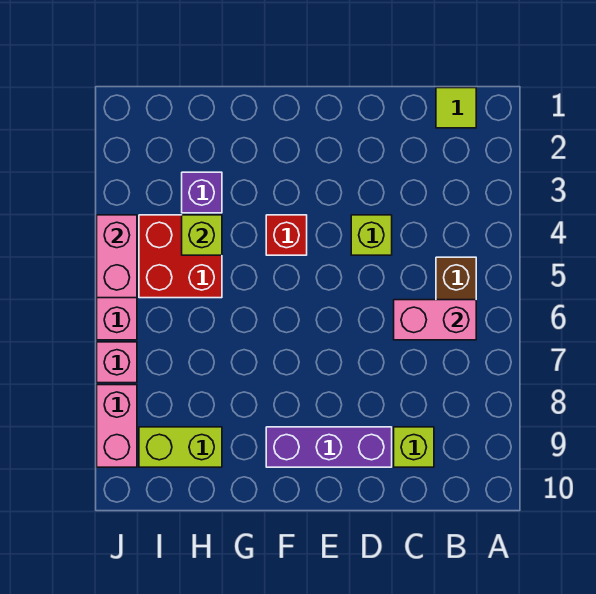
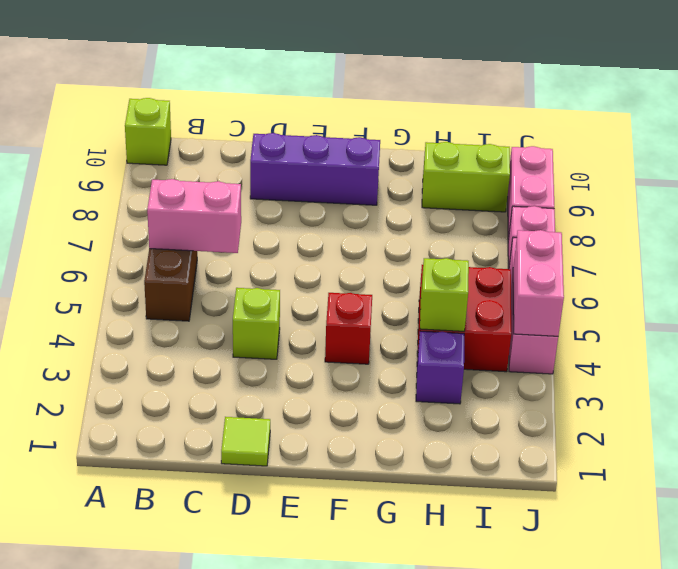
lime tile B1 level 1 -> lime tile D1 level 1
lime brick C9 level 1 -> lime brick A10 level 1

